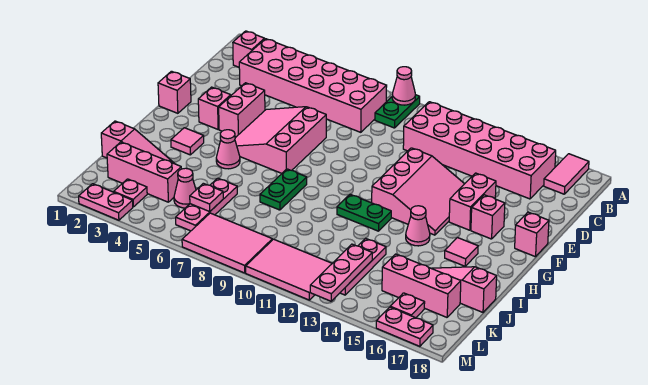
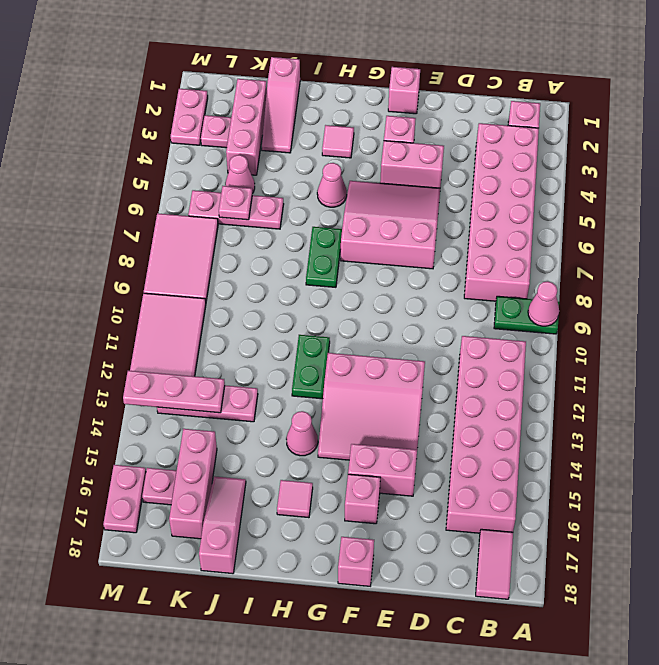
pink tile A17:B17 level 1 -> pink tile B17:B18 level 1
green plate H8:I8 level 1 -> green plate H7:H8 level 1

